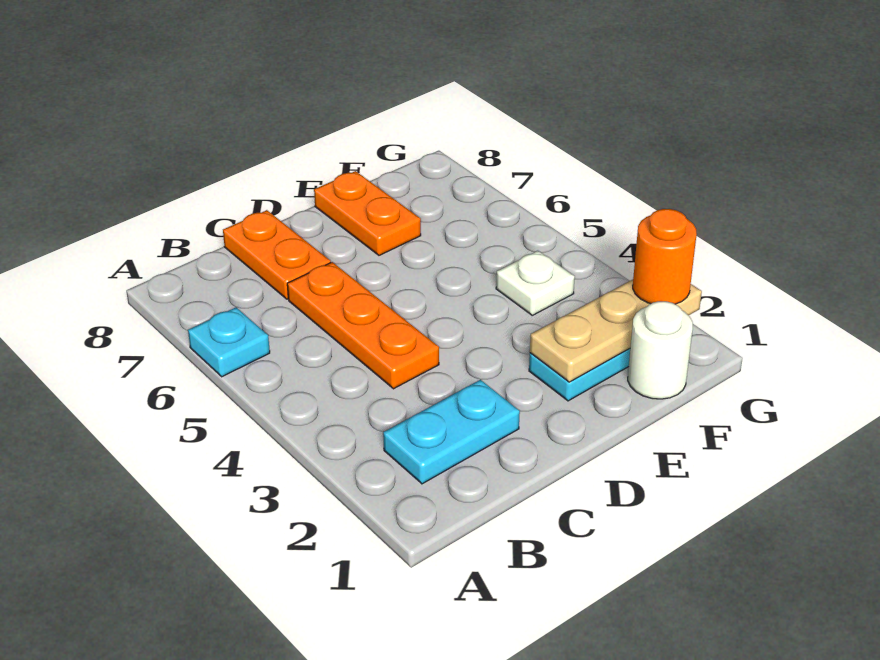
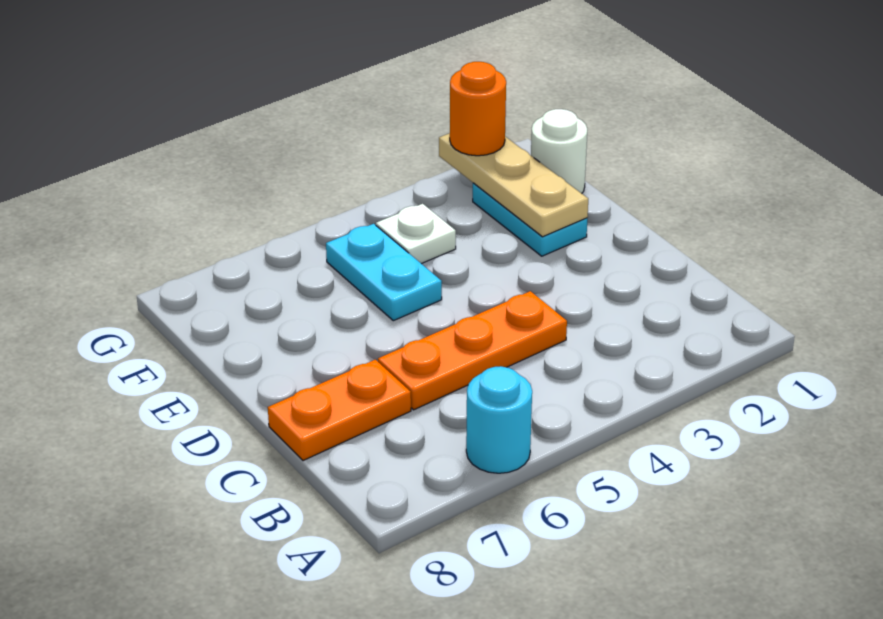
cyan plate A6 level 1 -> cyan round brick A6 level 1
cyan plate B2:C2 level 1 -> cyan plate E5:F5 level 1
orange plate E7:E8 level 1 -> none

